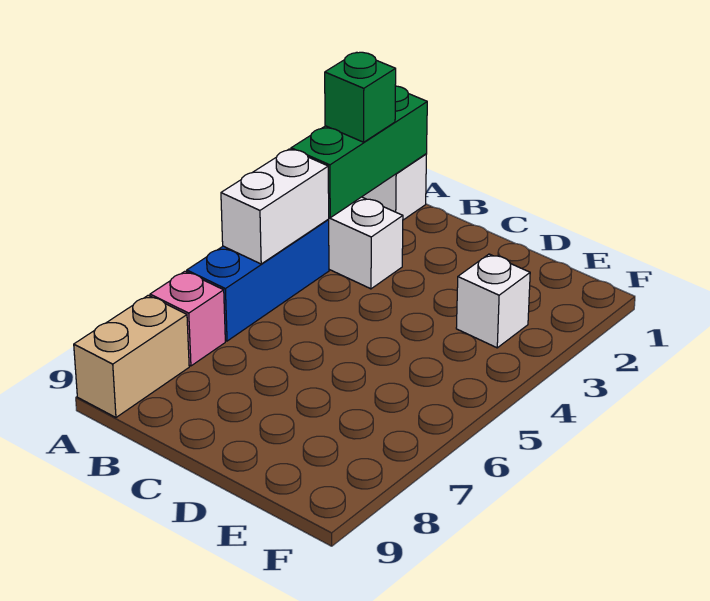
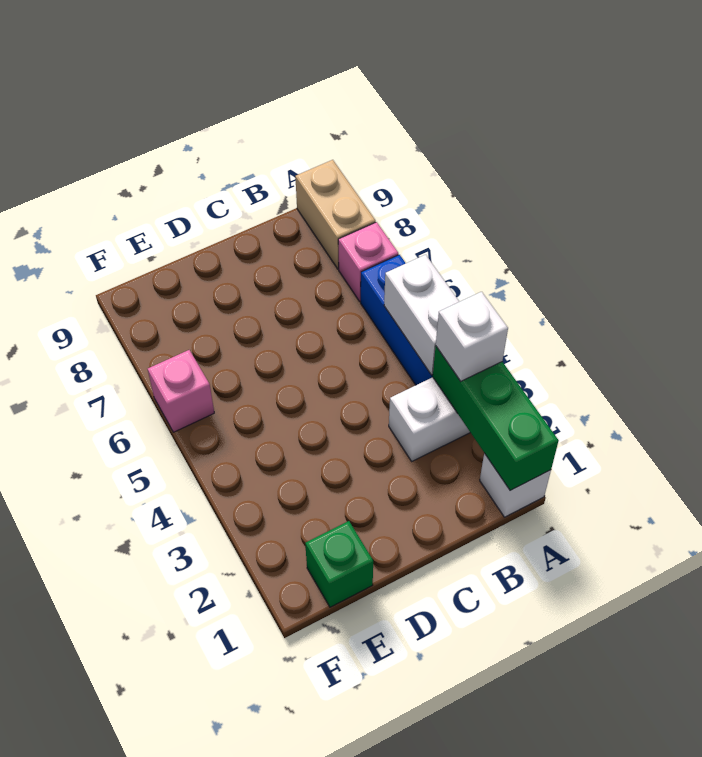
green brick A2 level 3 -> green brick E1 level 1
white brick E3 level 1 -> white brick A3 level 3
none -> pink brick F6 level 1

